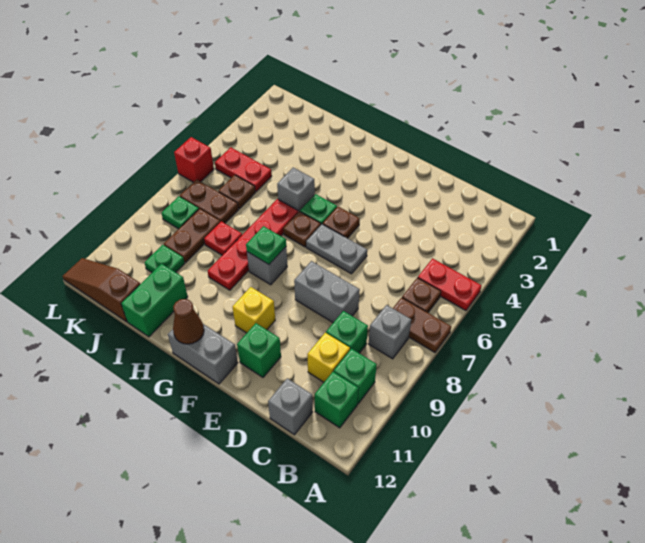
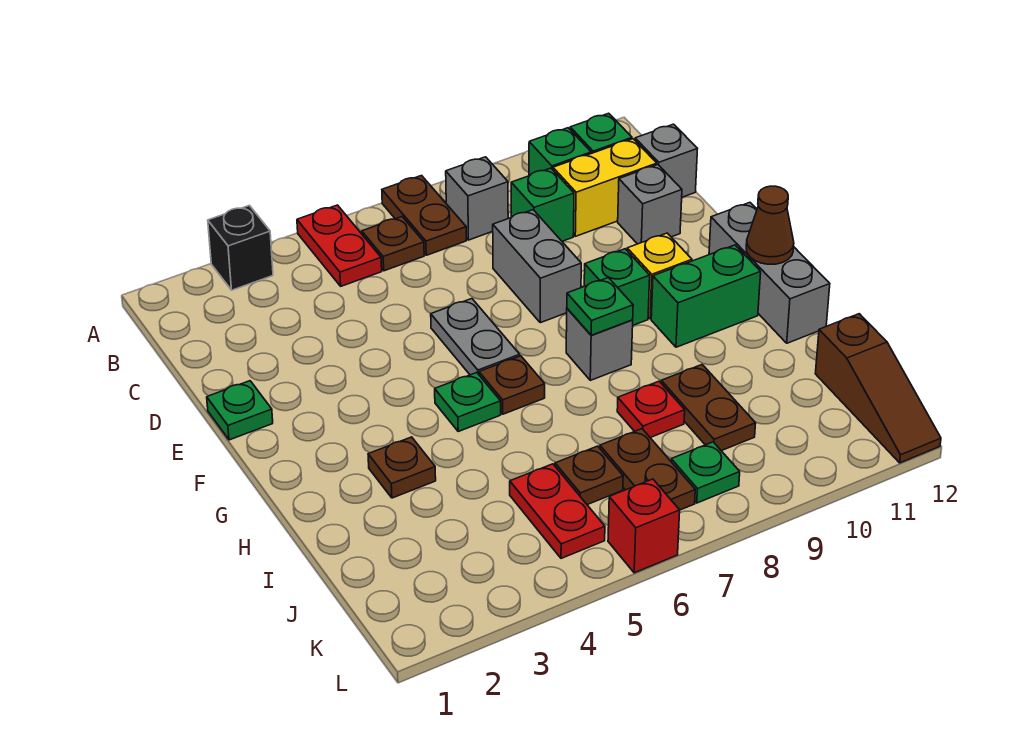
none -> black brick A3 level 1
yellow brick C10 level 1 -> yellow brick C10:C11 level 1
green brick E11 level 1 -> green brick F9 level 1
brown plate F5 level 1 -> brown plate H3 level 1
grey brick F12:G12 level 1 -> grey brick F12:H12 level 1
grey brick H5 level 1 -> grey brick D11 level 1
red plate H6:H9 level 1 -> none
green brick I11:I12 level 1 -> green brick G10:G11 level 1
brown plate J8:J9 level 1 -> brown plate I9:J9 level 1
green plate J10 level 1 -> green plate E1 level 1

